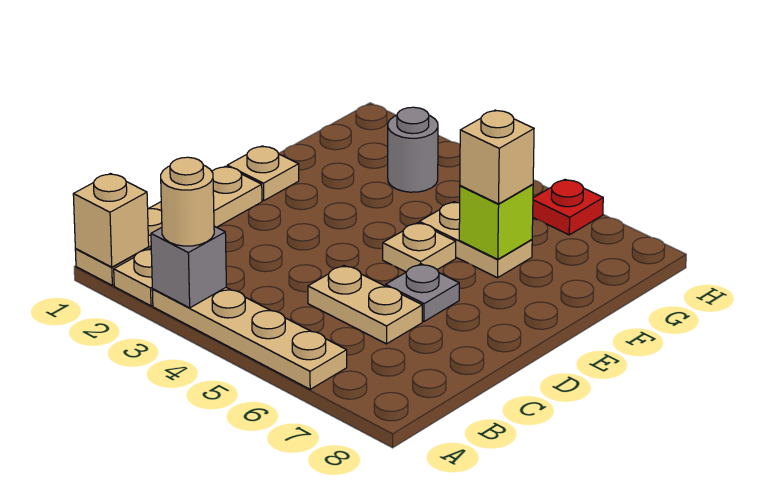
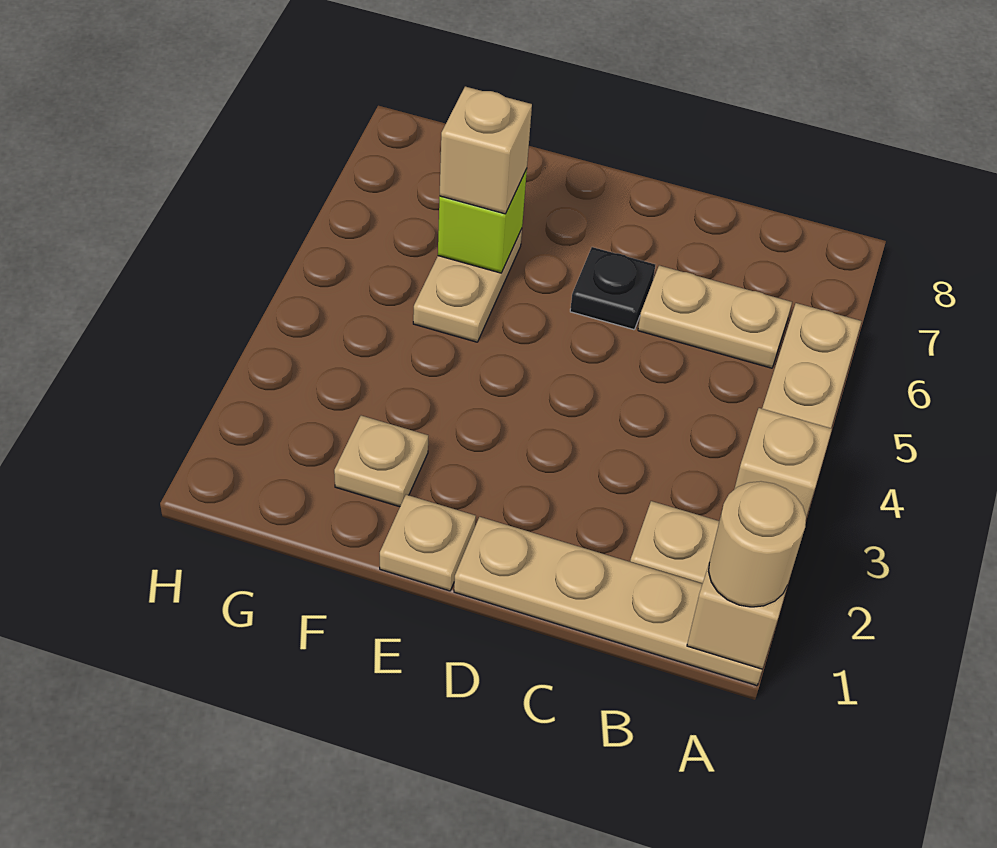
grey brick A3 level 2 -> tan brick A3 level 2
tan round brick A3 level 3 -> tan round brick A1 level 3
tan plate C5:C6 level 1 -> tan plate B6:C6 level 1
grey plate D6 level 1 -> black plate D6 level 1
tan plate E5 level 1 -> tan plate F2 level 1
grey round brick G3 level 1 -> none
red plate H6 level 1 -> none

